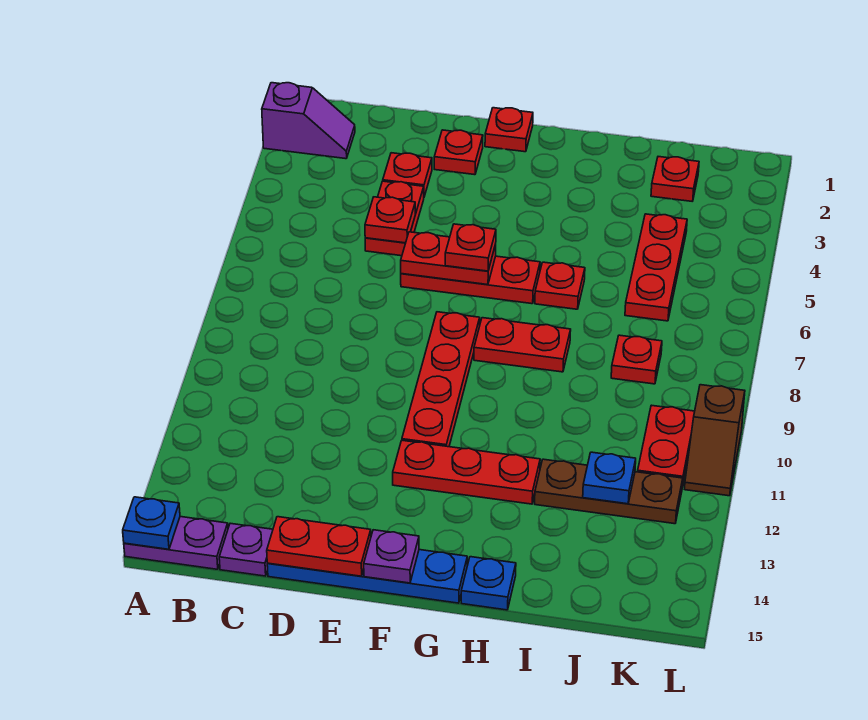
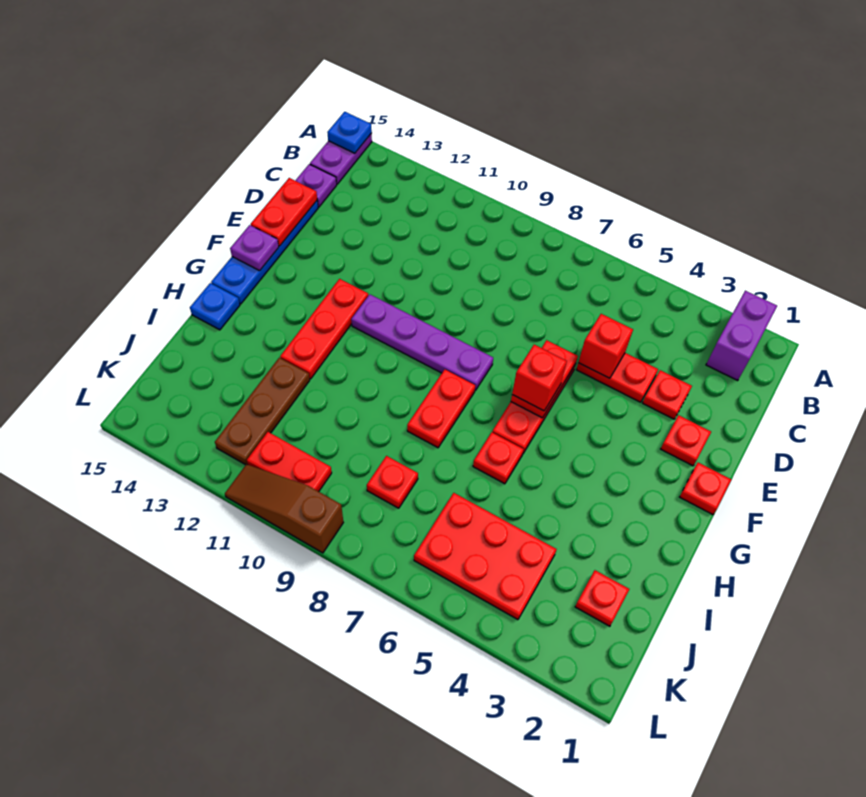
purple slope A2:B2 level 1 top A -> purple brick A2:B2 level 1
red plate D5 level 2 -> red brick D5 level 2
red plate F6 level 3 -> red brick F6 level 3
red plate F8:F11 level 1 -> purple plate F8:F11 level 1
red plate J4:J6 level 1 -> red plate J4:K6 level 1
blue plate J12 level 2 -> none
brown slope L10:L11 level 1 top 10 -> brown slope L9:L11 level 1 top 9

